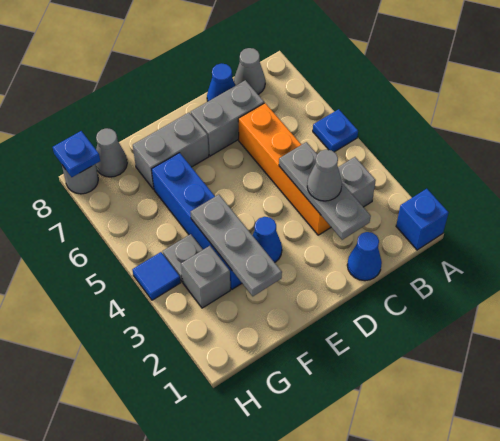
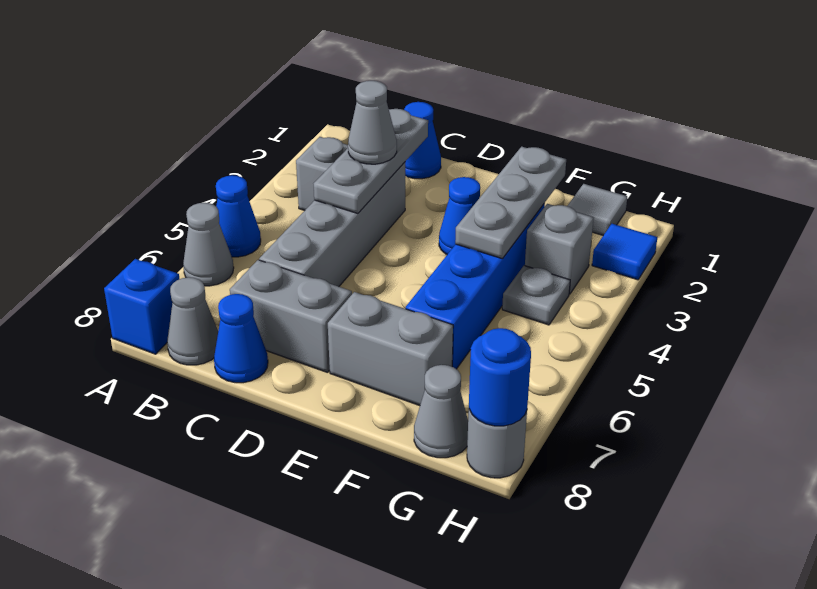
blue brick A1 level 1 -> blue brick A8 level 1
blue plate A5 level 1 -> blue cone A5 level 1
none -> grey cone A6 level 1
orange brick C3:C6 level 1 -> grey brick C3:C6 level 1
none -> grey tile G1 level 1
blue tile H4 level 1 -> blue tile H2 level 1
blue plate H8 level 2 -> blue round brick H8 level 2

